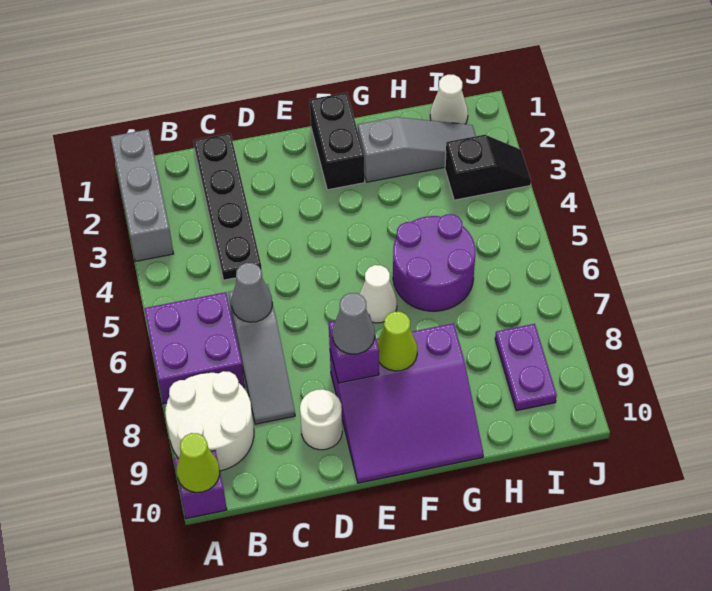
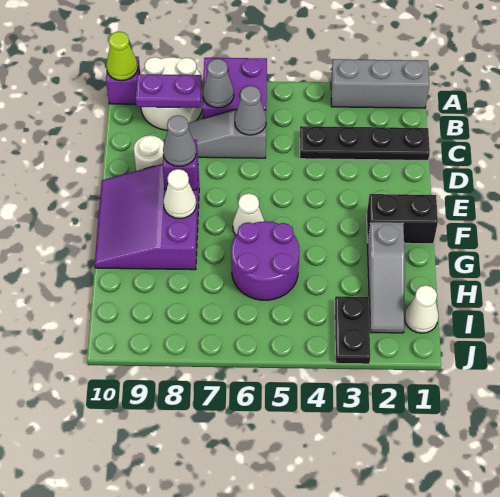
none -> grey cone B7 level 2
lime cone F8 level 2 -> white cone F8 level 2
black slope I3:J3 level 1 top I -> black plate I3:J3 level 1
purple plate I8:I9 level 1 -> purple plate B8:B9 level 2

